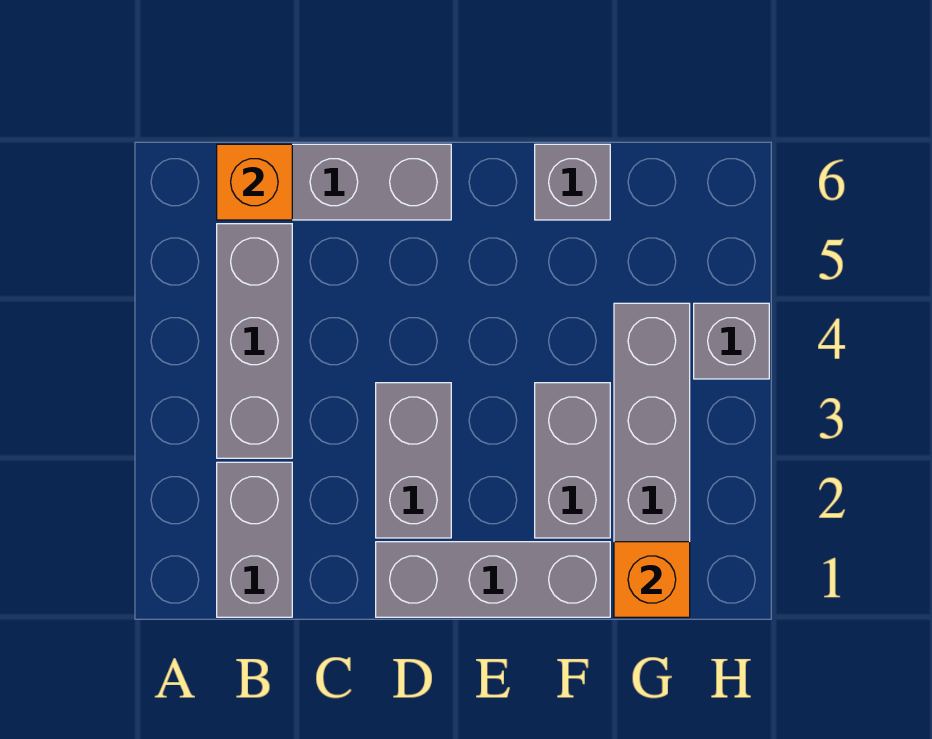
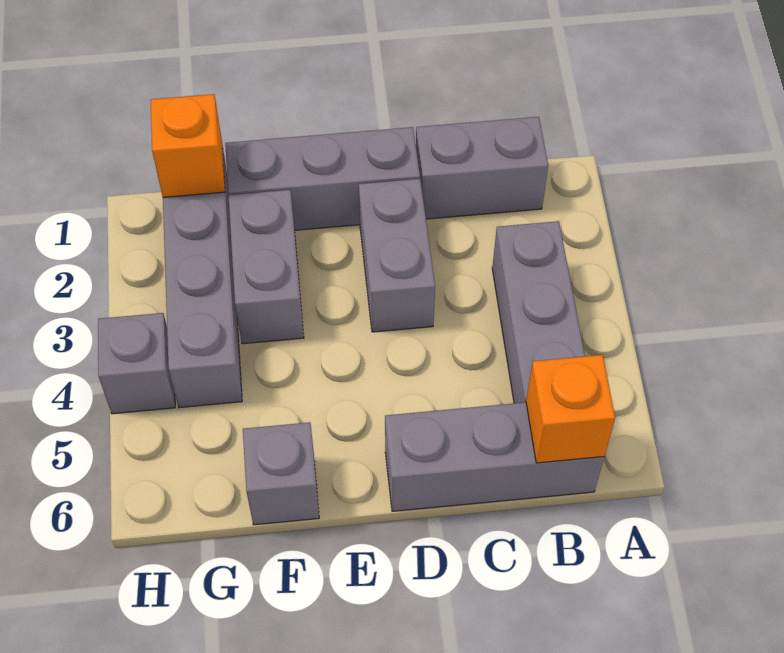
grey brick B1:B2 level 1 -> grey brick B1:C1 level 1

